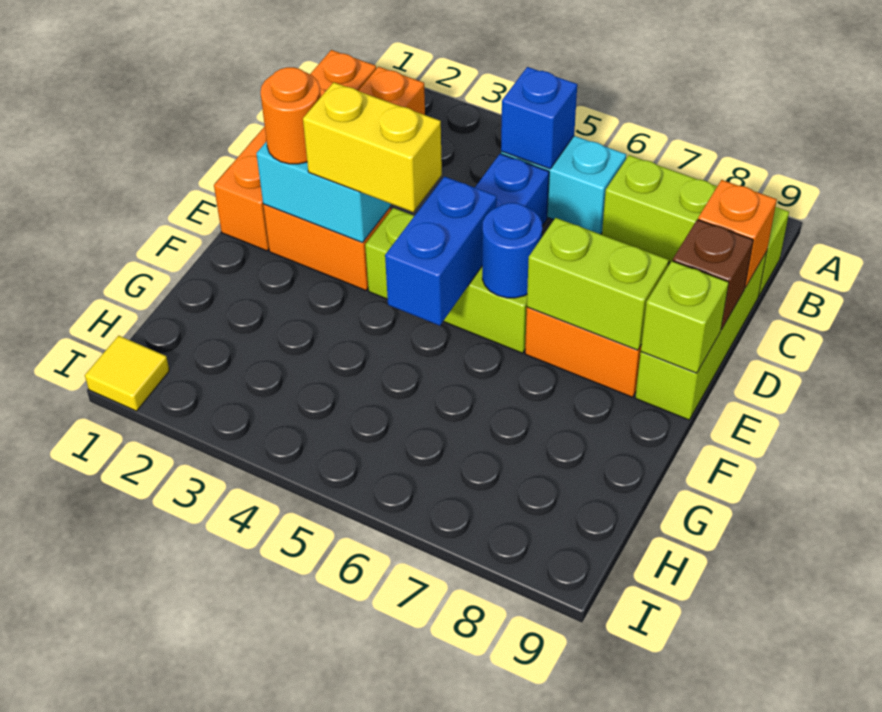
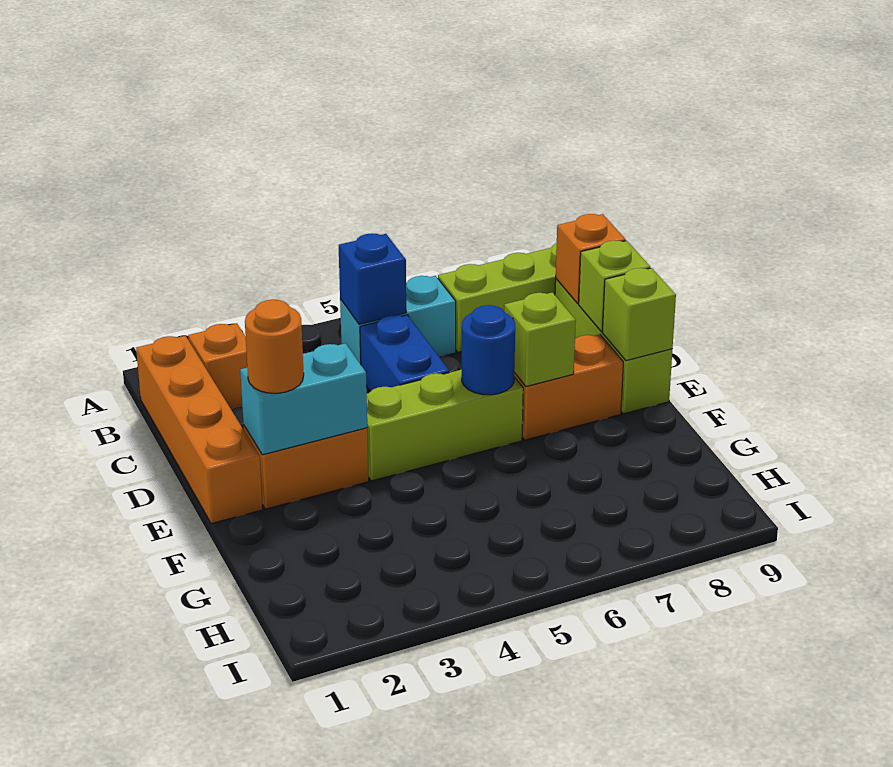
brown brick D9 level 2 -> lime brick D9 level 2
yellow brick E3:E4 level 3 -> none
blue brick E5:F5 level 2 -> none
lime brick E7:E8 level 2 -> lime brick E7 level 2
yellow tile I1 level 1 -> none

